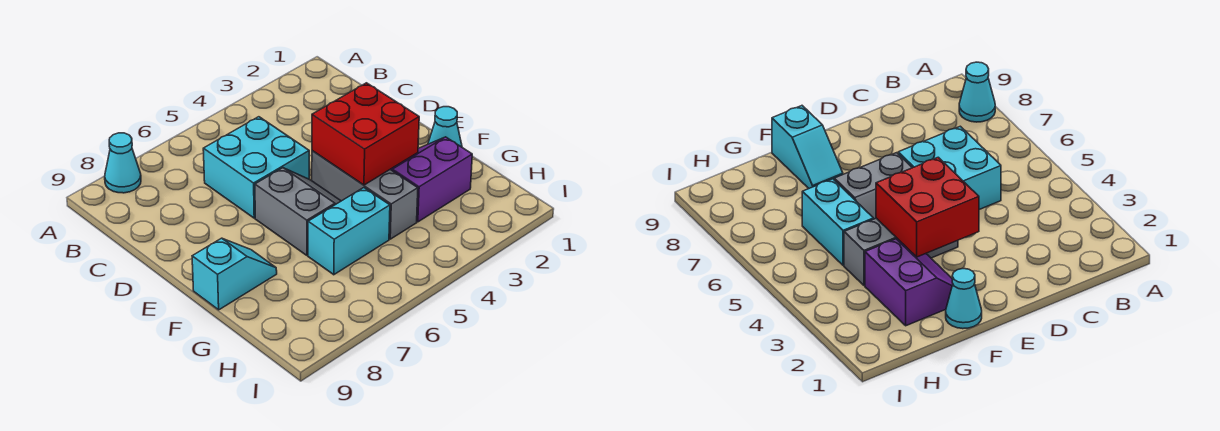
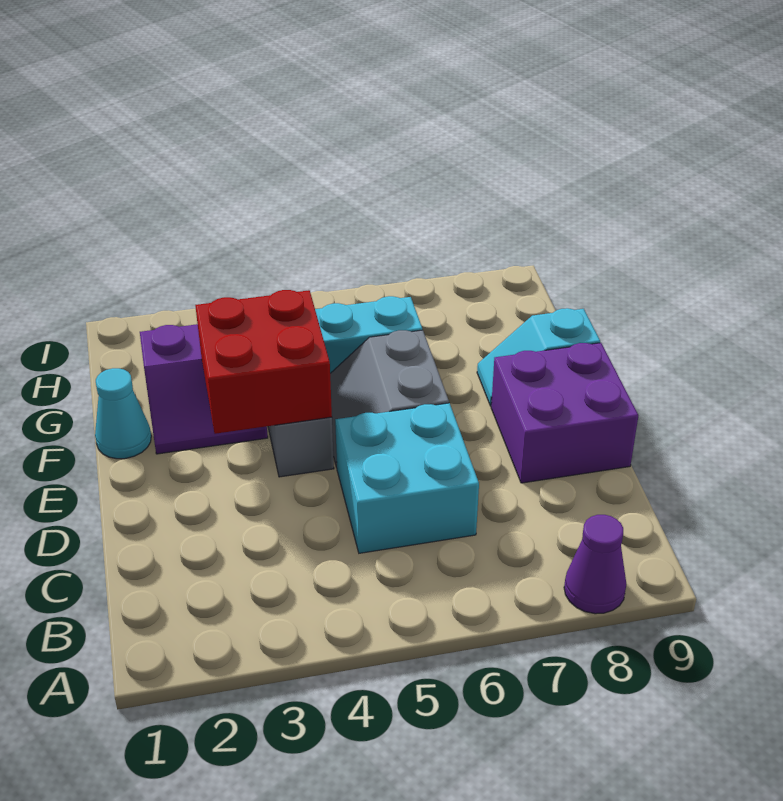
cyan cone A8 level 1 -> purple cone A8 level 1
none -> purple brick D8:E9 level 1

